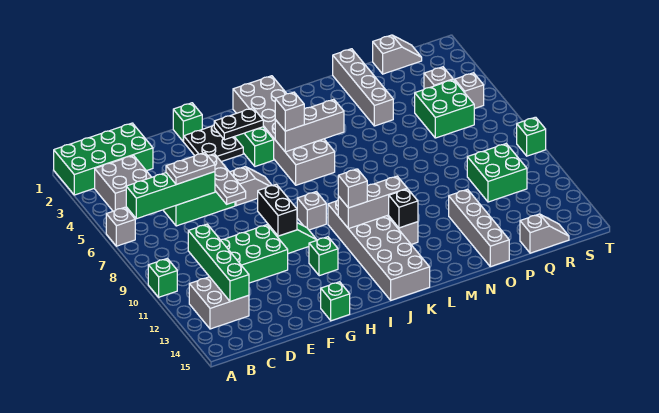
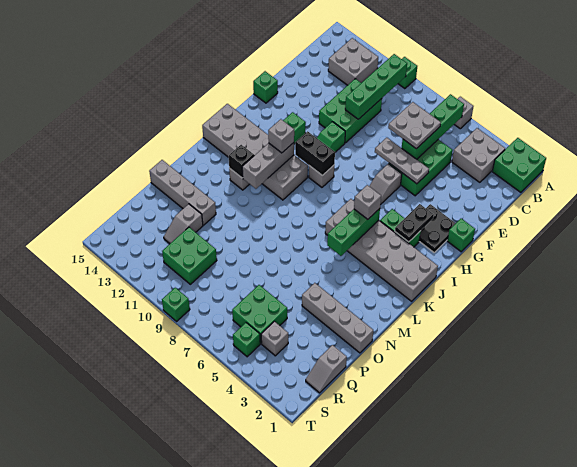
green brick A1:D2 level 1 -> green brick A1:B2 level 1
green brick C10:C13 level 2 -> green brick B10:E10 level 2
grey plate D6:E6 level 3 -> grey plate D6:E7 level 3
black brick G9:G10 level 2 -> black brick I9:I10 level 2
grey brick J5:L5 level 2 -> green brick J5:L5 level 2
grey slope Q15:R15 level 1 top Q -> grey slope P12:Q12 level 1 top P
grey brick S5 level 1 -> green brick S5 level 1

